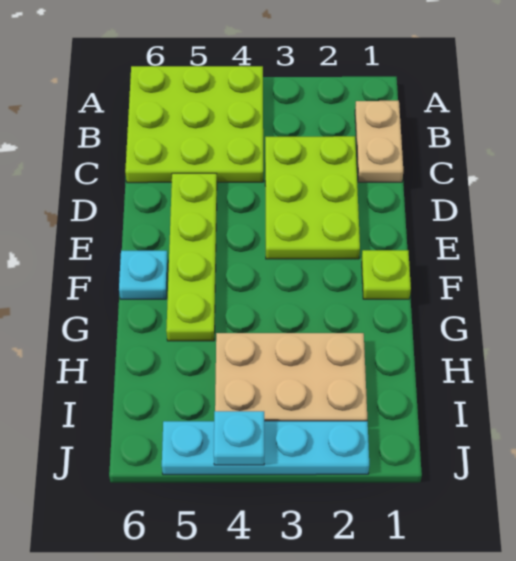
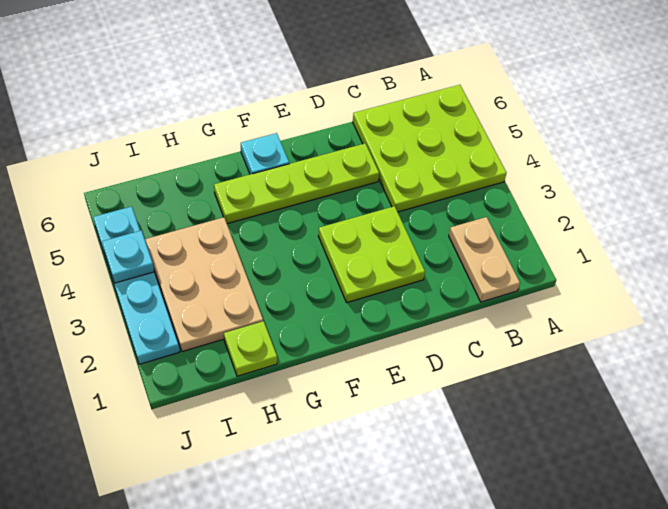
tan plate B1:C1 level 1 -> tan plate B1:B2 level 1
lime plate C2:E3 level 1 -> lime plate D2:E3 level 1
lime plate F1 level 1 -> lime plate H1 level 1

